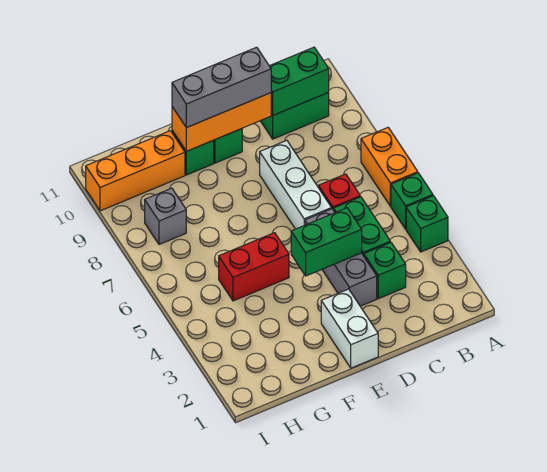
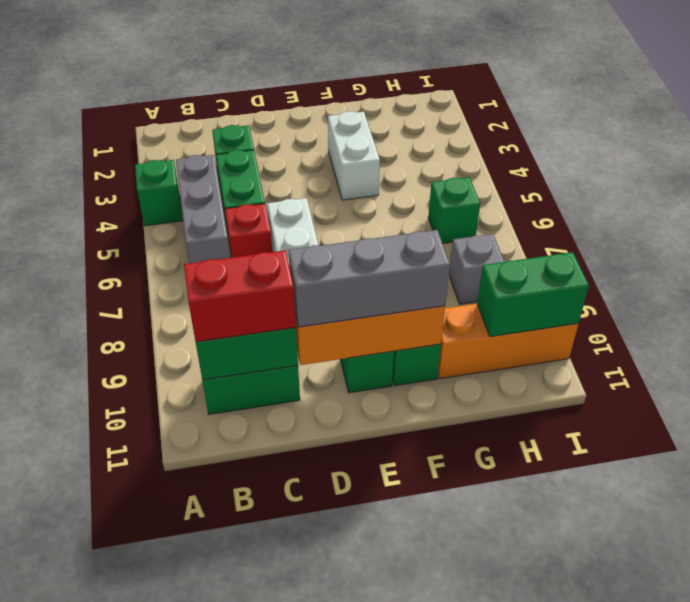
green brick A5 level 1 -> green brick H6 level 1
orange brick A6:A7 level 1 -> none
grey brick D3:D5 level 1 -> grey brick B4:B6 level 1
green brick D4:E4 level 2 -> green brick H10:I10 level 2
white brick E1:E2 level 1 -> white brick F3:F4 level 1
red brick F5:G5 level 1 -> red brick B10:C10 level 3

